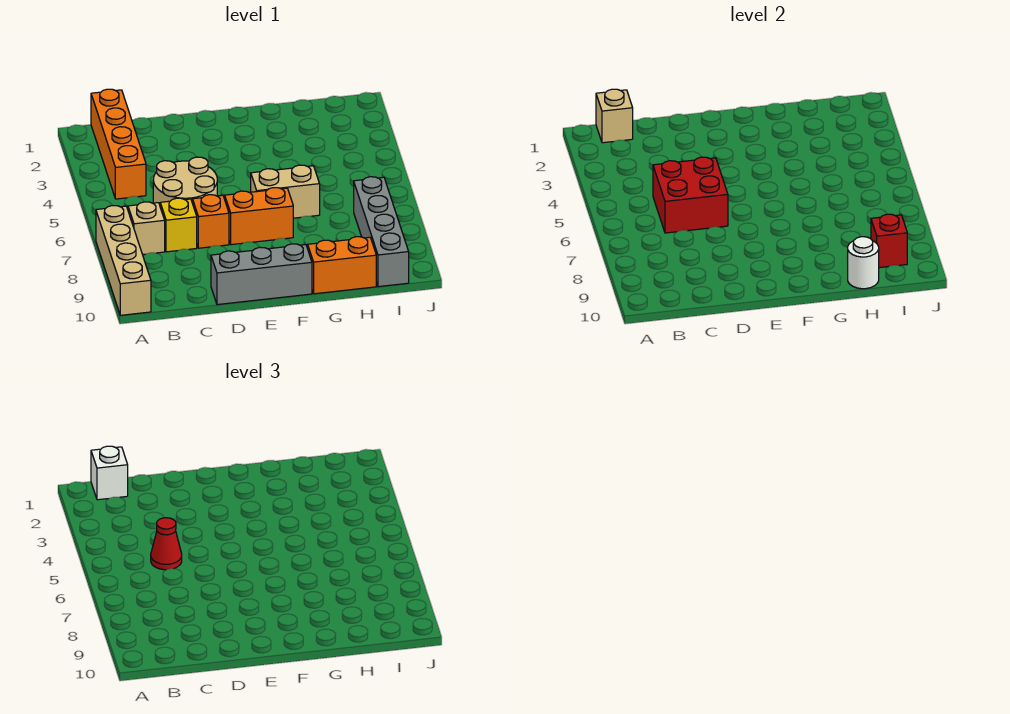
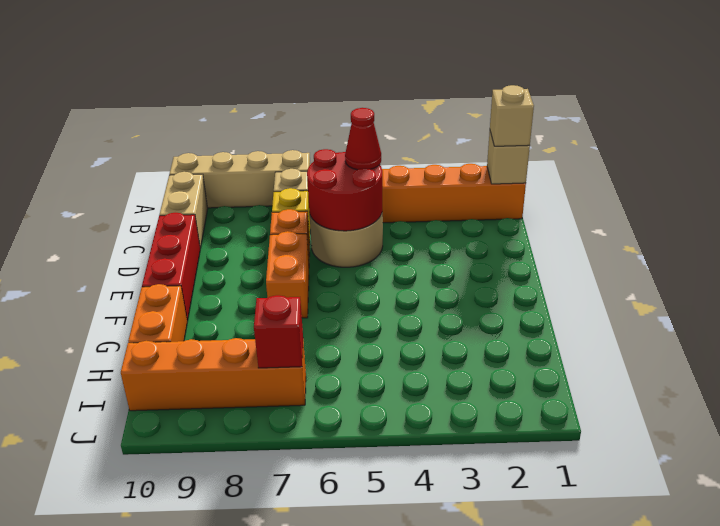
white brick B1 level 3 -> tan brick B1 level 3
red brick C5:D6 level 2 -> red round brick C5:D6 level 2
grey brick D10:F10 level 1 -> red brick D10:F10 level 1
tan brick F6:G6 level 1 -> tan brick B10:C10 level 1
white round brick H10 level 2 -> none
grey brick I7:I10 level 1 -> orange brick I7:I10 level 1
red brick I9 level 2 -> red brick I7 level 2

